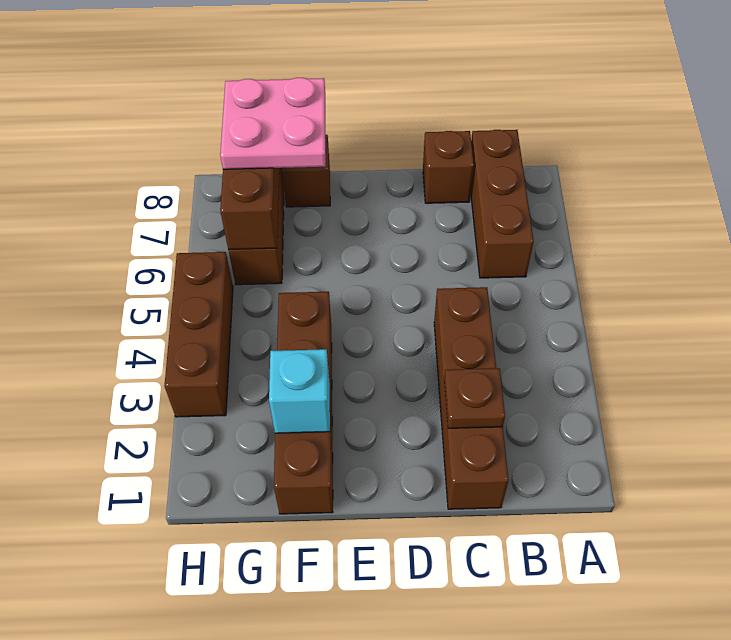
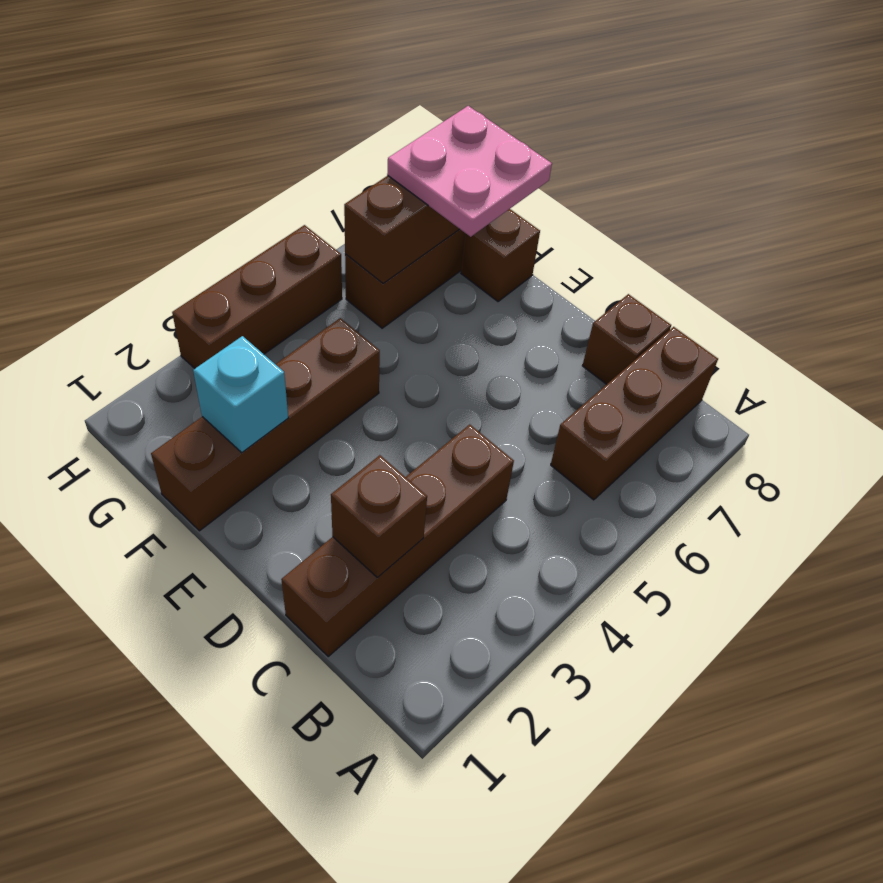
brown plate C2 level 2 -> brown brick C2 level 2

